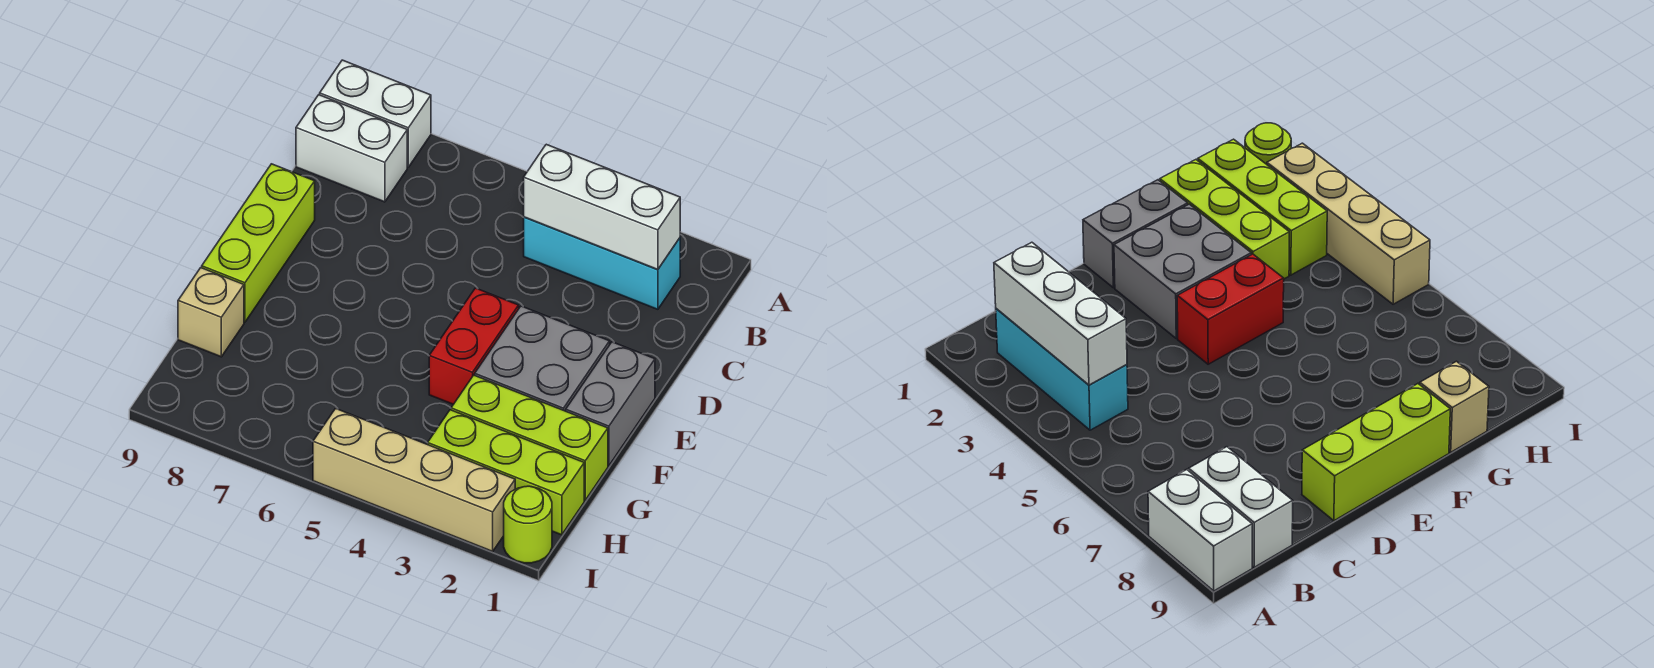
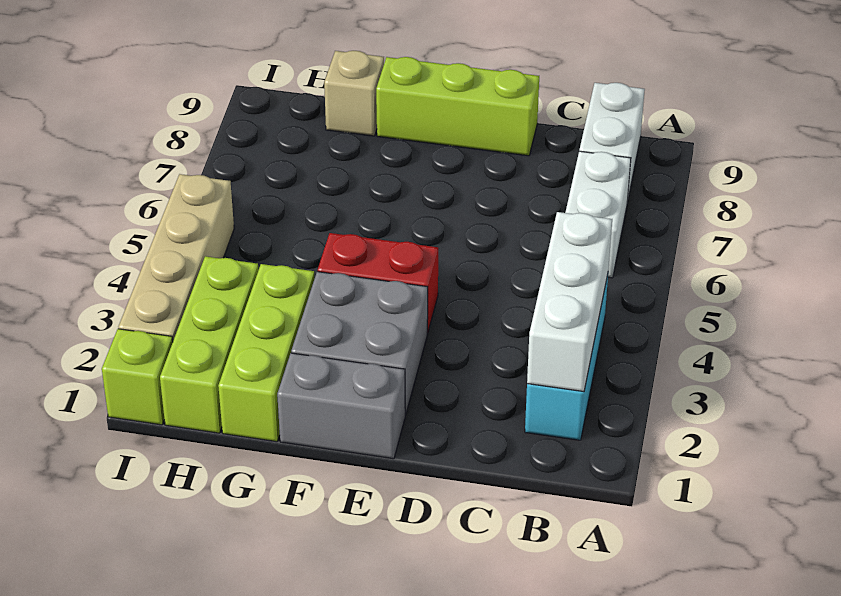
white brick A8:A9 level 1 -> white brick B6:B7 level 1
lime round brick I1 level 1 -> lime brick I1 level 1

